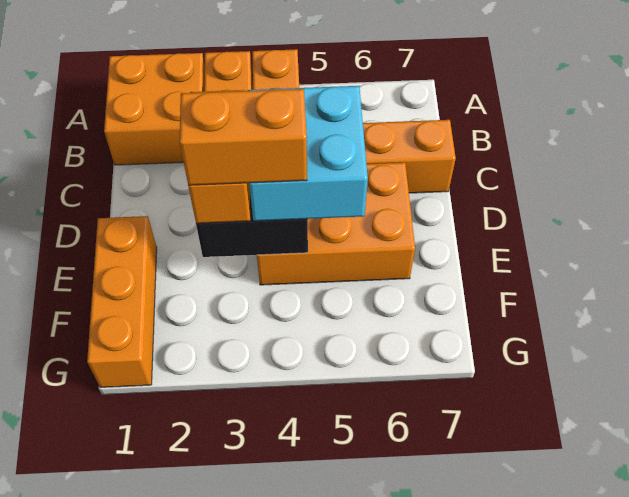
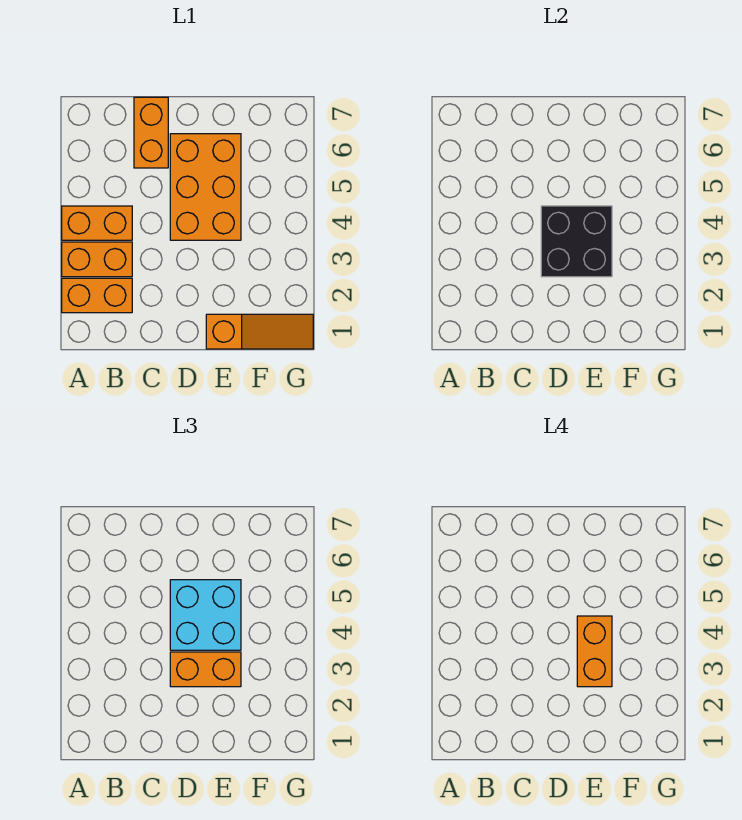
orange brick A1:B2 level 1 -> orange brick A2:B2 level 1
orange brick E1:G1 level 1 -> orange slope E1:G1 level 1 top E

